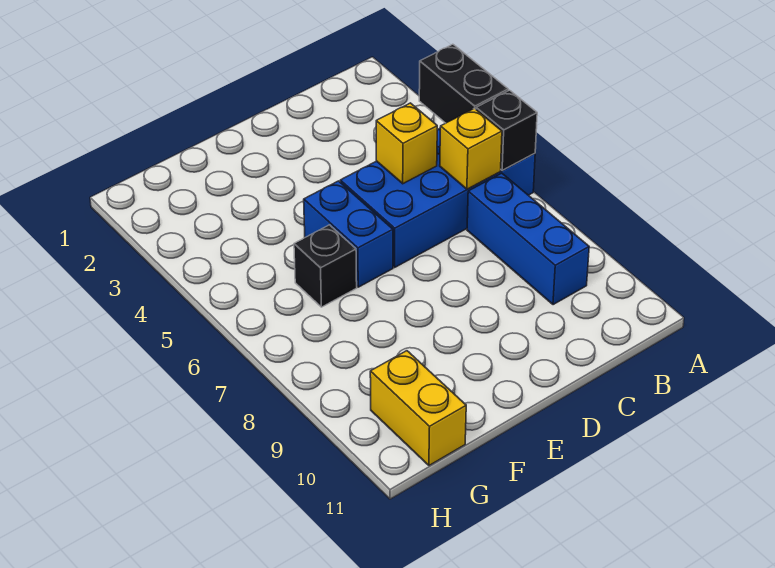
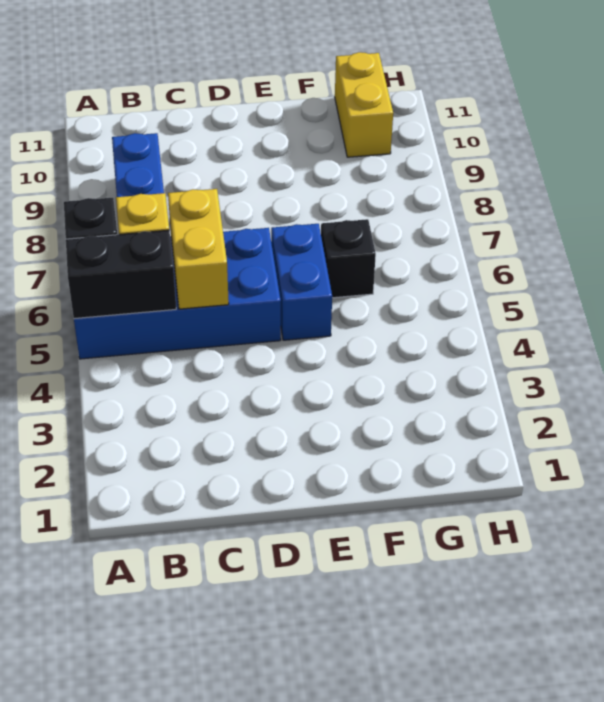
black brick A4:A5 level 2 -> black brick A5:B5 level 2
yellow brick C5 level 2 -> yellow brick C5:C6 level 2

